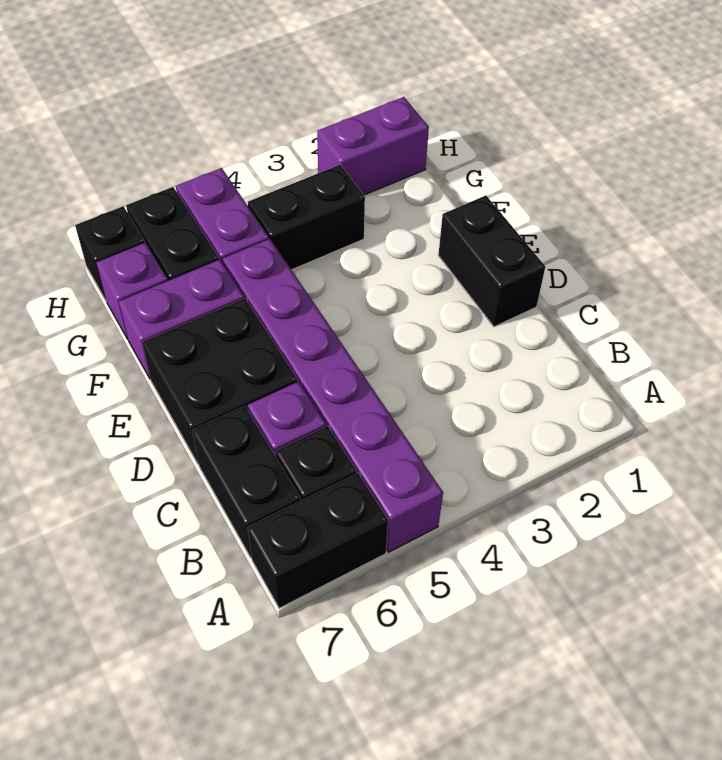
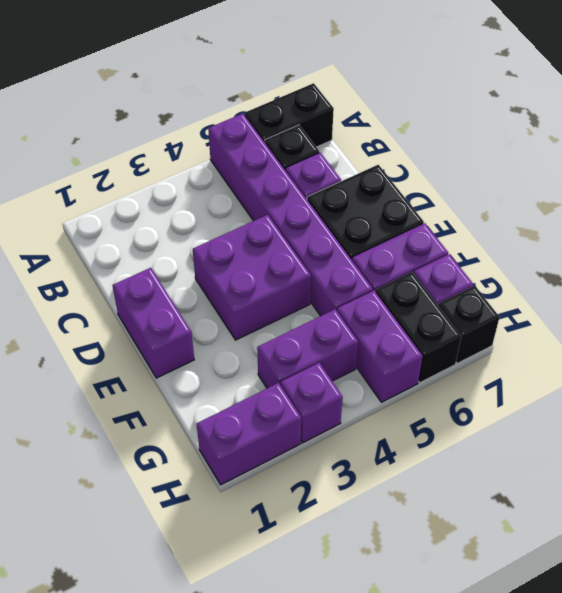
black brick B7:C7 level 1 -> none
black brick D1:E1 level 1 -> purple brick D1:E1 level 1
none -> purple brick D3:E4 level 1
black brick G3:G4 level 1 -> purple brick G3:G4 level 1
none -> purple brick H3 level 1

